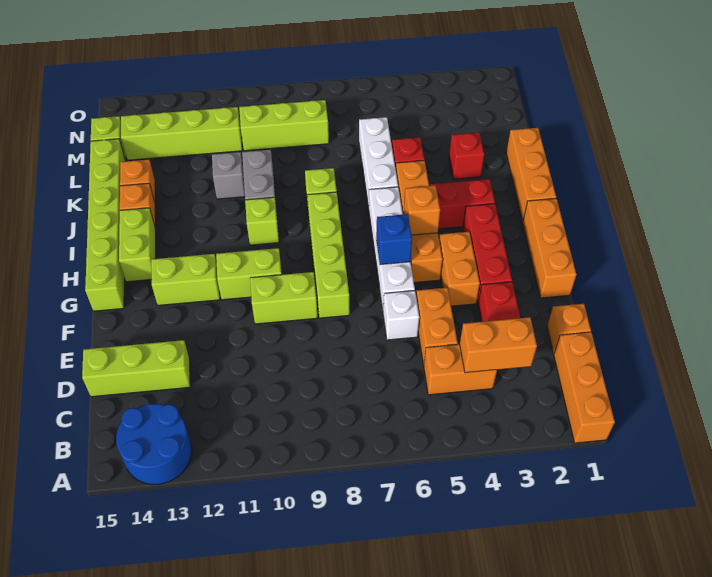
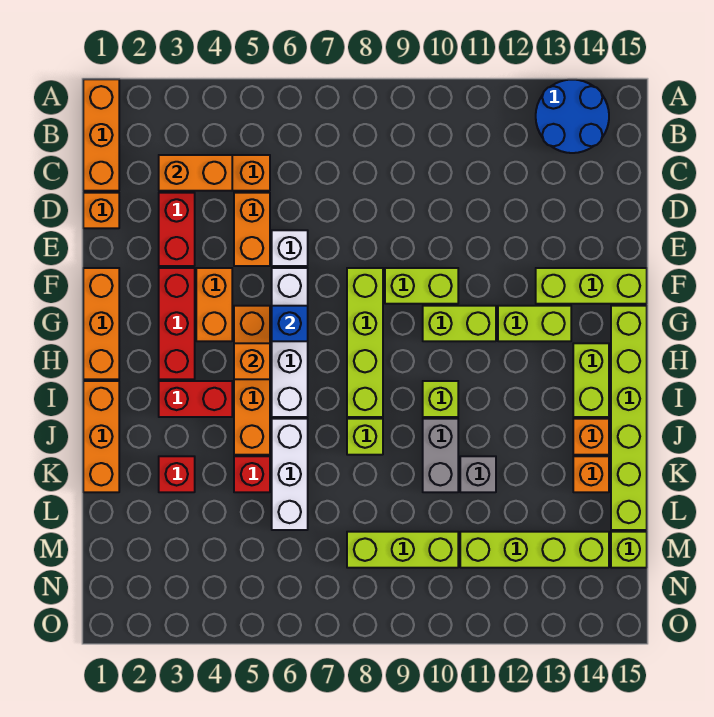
lime brick D13:D15 level 1 -> lime brick F13:F15 level 1

